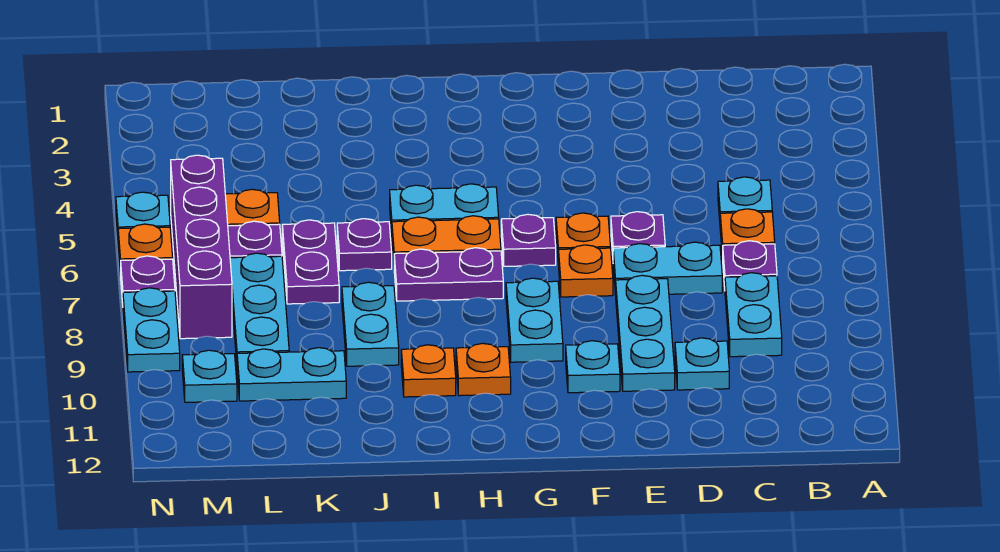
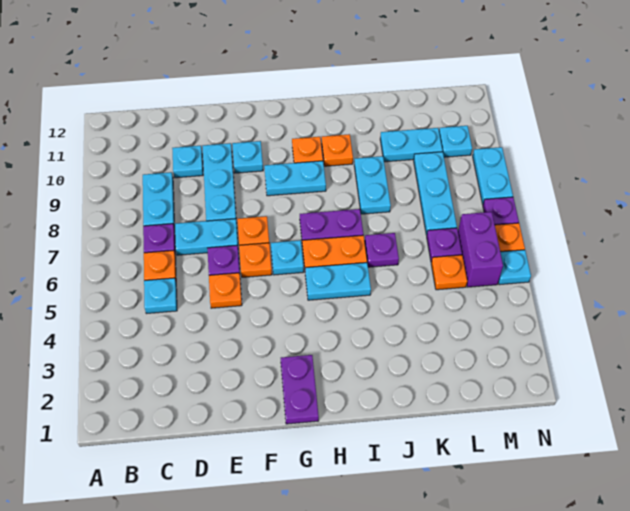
none -> orange plate E5 level 1
purple plate G6 level 1 -> cyan plate G6 level 1
cyan plate G8:G9 level 1 -> cyan plate G9:H9 level 1
purple plate K6:K7 level 1 -> purple plate G1:G2 level 1
purple brick M5:M8 level 1 -> purple brick M5:M6 level 1

